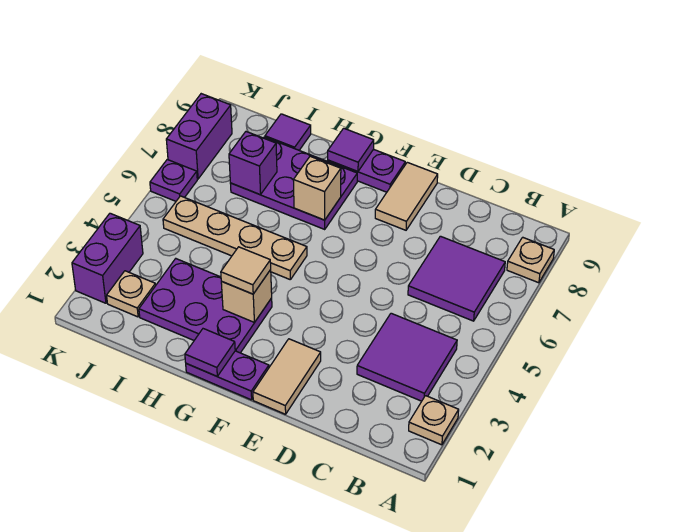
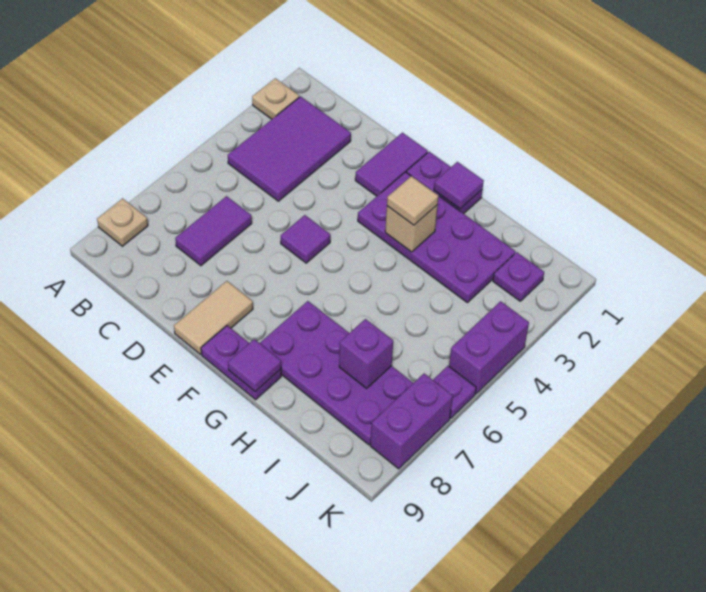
purple tile B3:C4 level 1 -> purple tile B2:C4 level 1
purple tile B6:C7 level 1 -> purple tile C6:C7 level 1
tan tile E1:E2 level 1 -> purple tile E1:E2 level 1
purple plate G2:I3 level 1 -> purple plate F2:I3 level 1
tan plate G5:J5 level 1 -> none
purple plate G7:I8 level 1 -> purple plate G7:J8 level 1
tan brick G7 level 2 -> none
purple tile I9 level 1 -> purple tile E5 level 1
tan plate J2 level 1 -> purple plate J2 level 1
purple brick K2:K3 level 1 -> purple brick K4:K5 level 1

